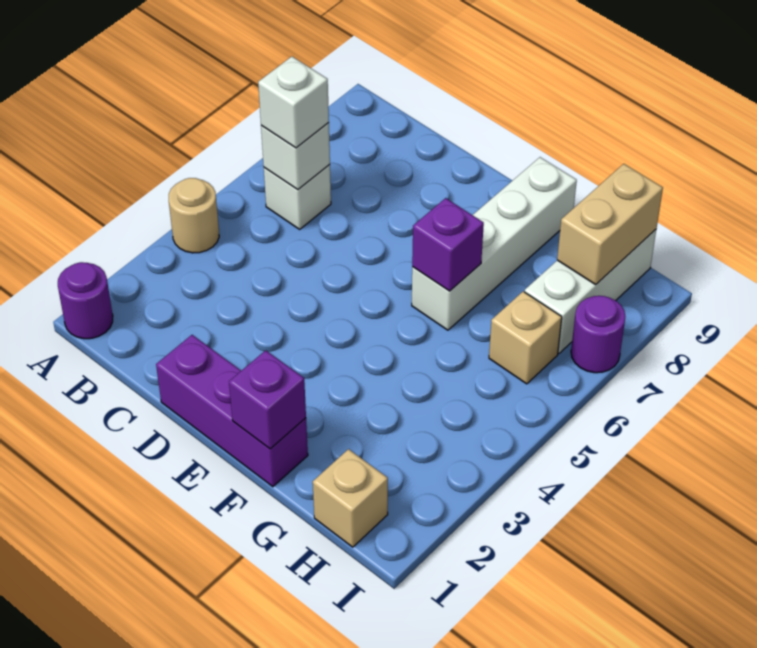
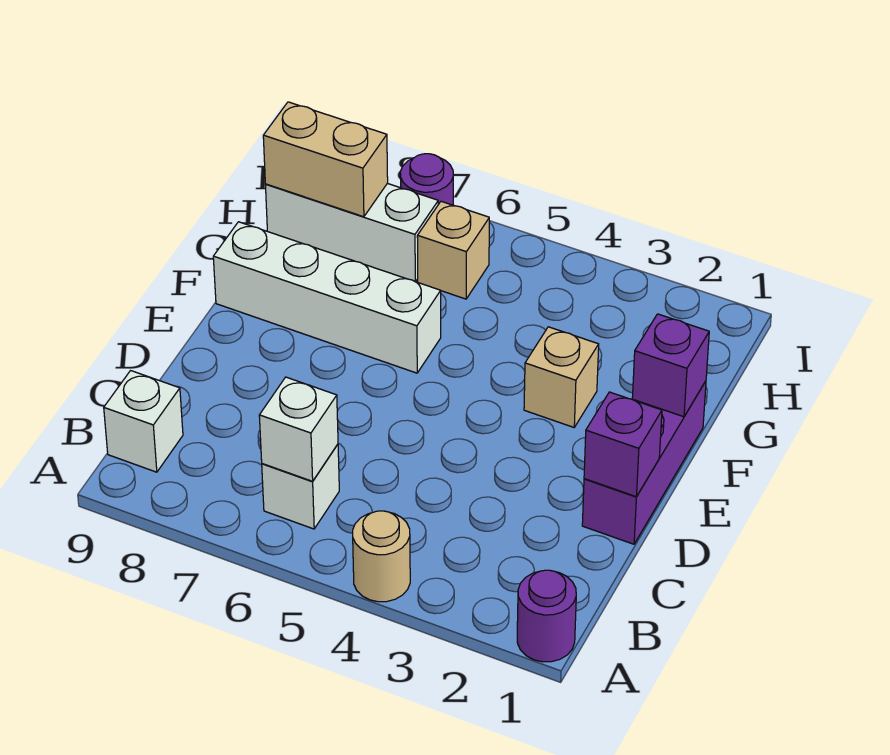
white brick B6 level 3 -> white brick B9 level 1
purple brick F6 level 2 -> purple brick D1 level 2
tan brick H1 level 1 -> tan brick F3 level 1

